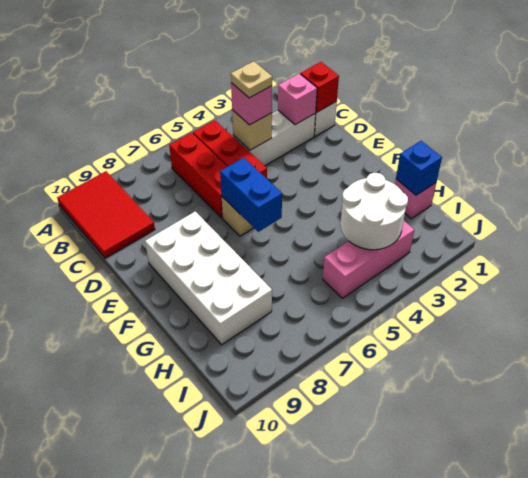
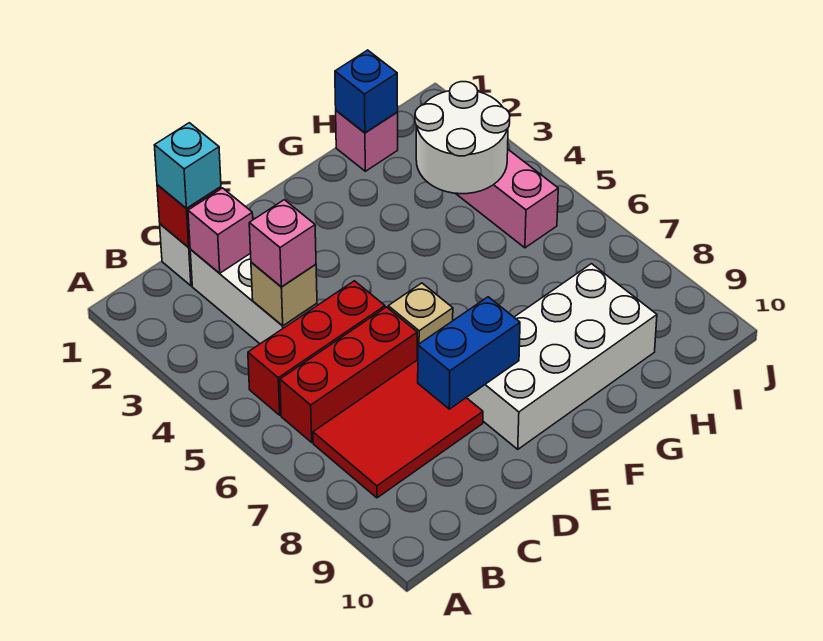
red tile A9:C10 level 1 -> red tile B7:D8 level 1
none -> cyan brick C1 level 3
tan plate C4 level 4 -> none
blue brick E6:F6 level 2 -> blue brick D8:E8 level 2

